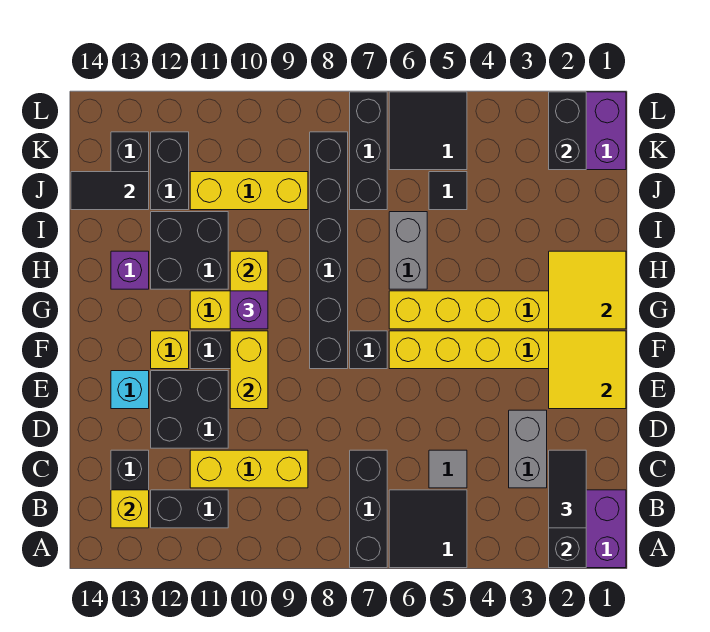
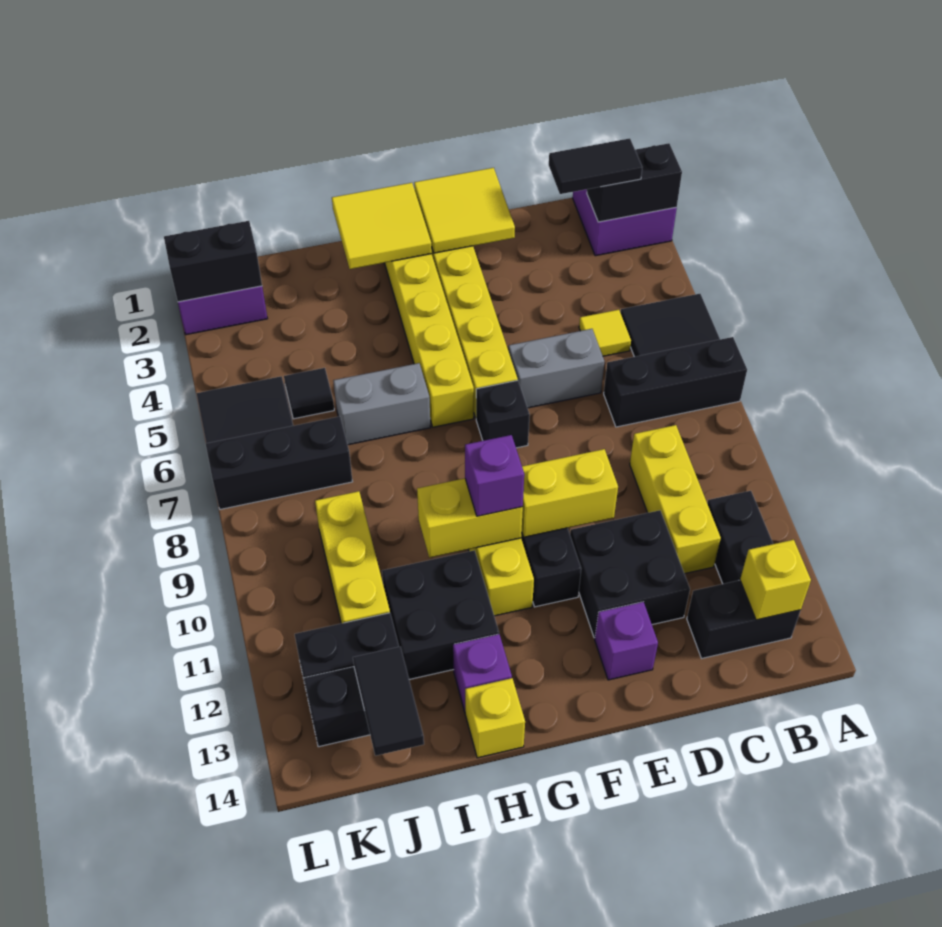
grey brick C3:D3 level 1 -> grey brick D6:E6 level 1
grey tile C5 level 1 -> yellow tile C5 level 1
cyan brick E13 level 1 -> purple brick E13 level 1
black brick F8:K8 level 1 -> none
yellow brick F12 level 1 -> yellow brick H14 level 1

